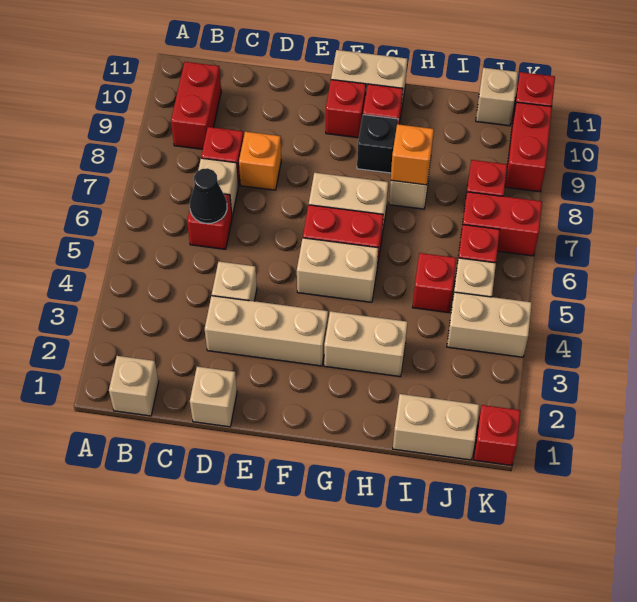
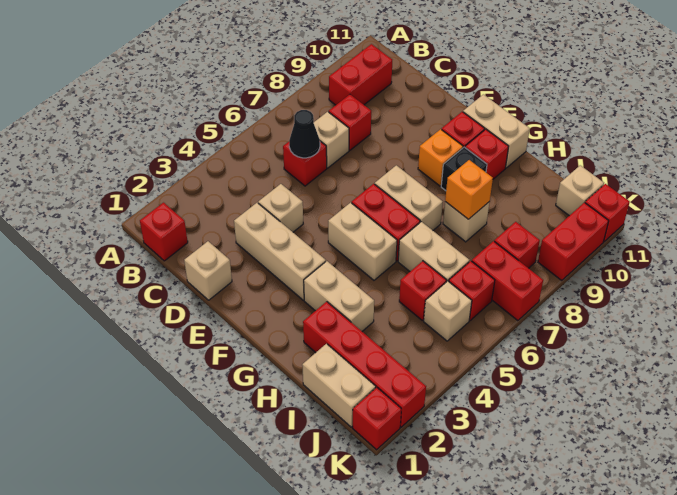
tan brick B1 level 1 -> red brick B1 level 1
orange brick D8 level 1 -> orange brick F9 level 1
none -> red brick H2:K2 level 1
tan brick J4:K4 level 1 -> tan brick H6:I6 level 1

